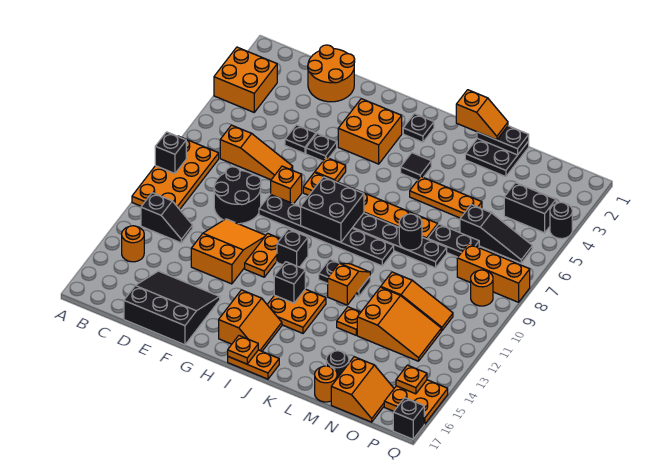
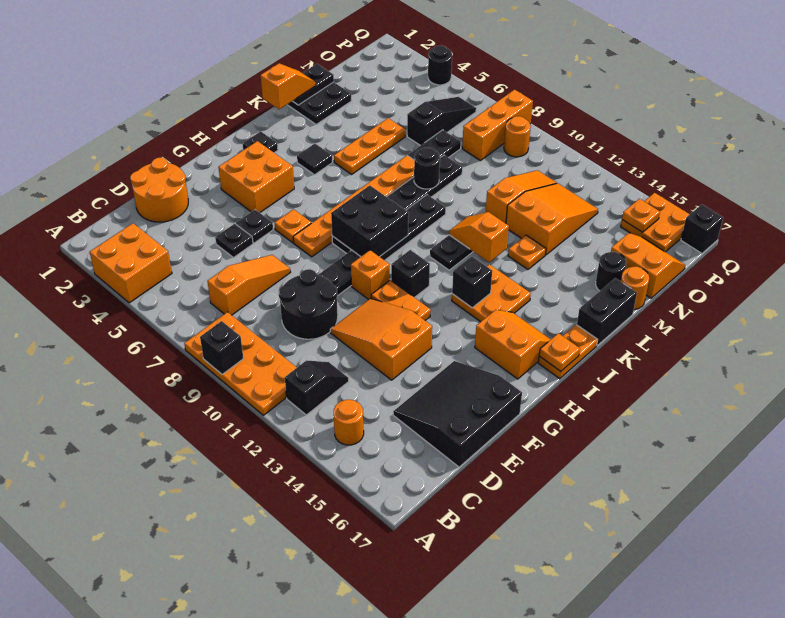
orange brick F8 level 1 -> orange brick G10 level 1
black brick O4:P4 level 1 -> black brick K17:L17 level 1

